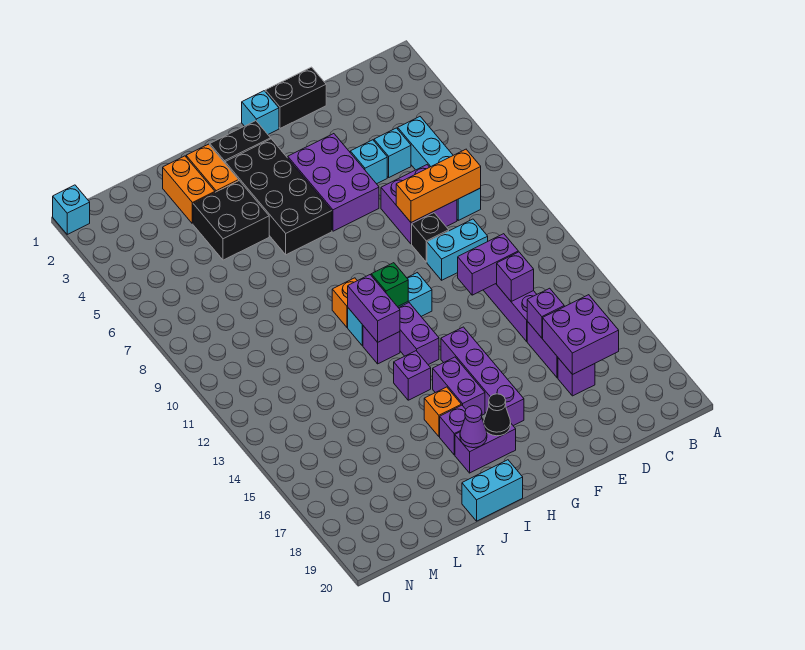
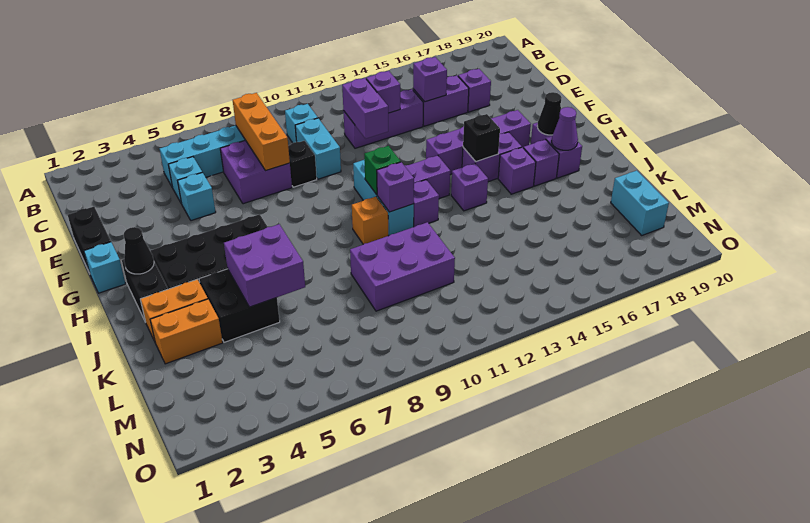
purple brick C16:D17 level 2 -> purple brick J5:K6 level 2
purple brick F4:G6 level 1 -> purple brick K9:L11 level 1
none -> black cone H2 level 2
none -> black brick H15 level 2
purple brick I11:I12 level 2 -> purple brick I11 level 2
orange brick I16 level 1 -> purple brick I16 level 1
cyan brick I20:J20 level 1 -> cyan brick L19:M19 level 1
cyan brick O1 level 1 -> cyan brick C10 level 1

